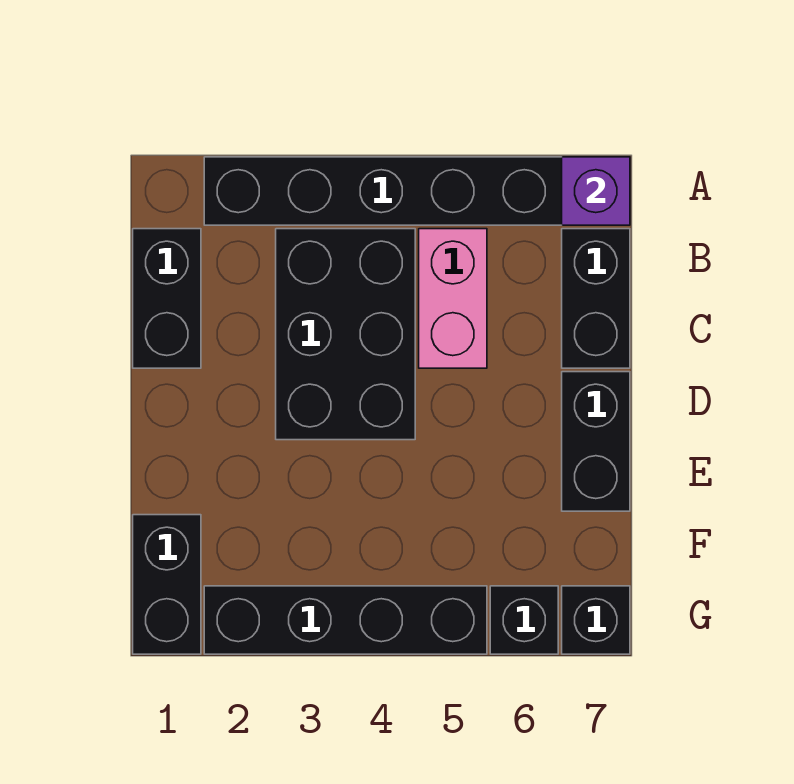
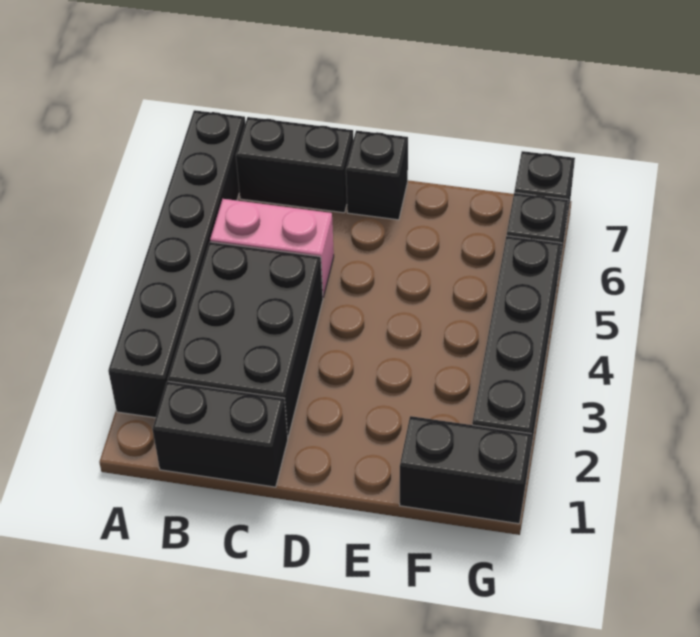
purple brick A7 level 2 -> none
black brick B3:D4 level 1 -> black brick B2:C4 level 1
black brick D7:E7 level 1 -> black brick D7 level 1

